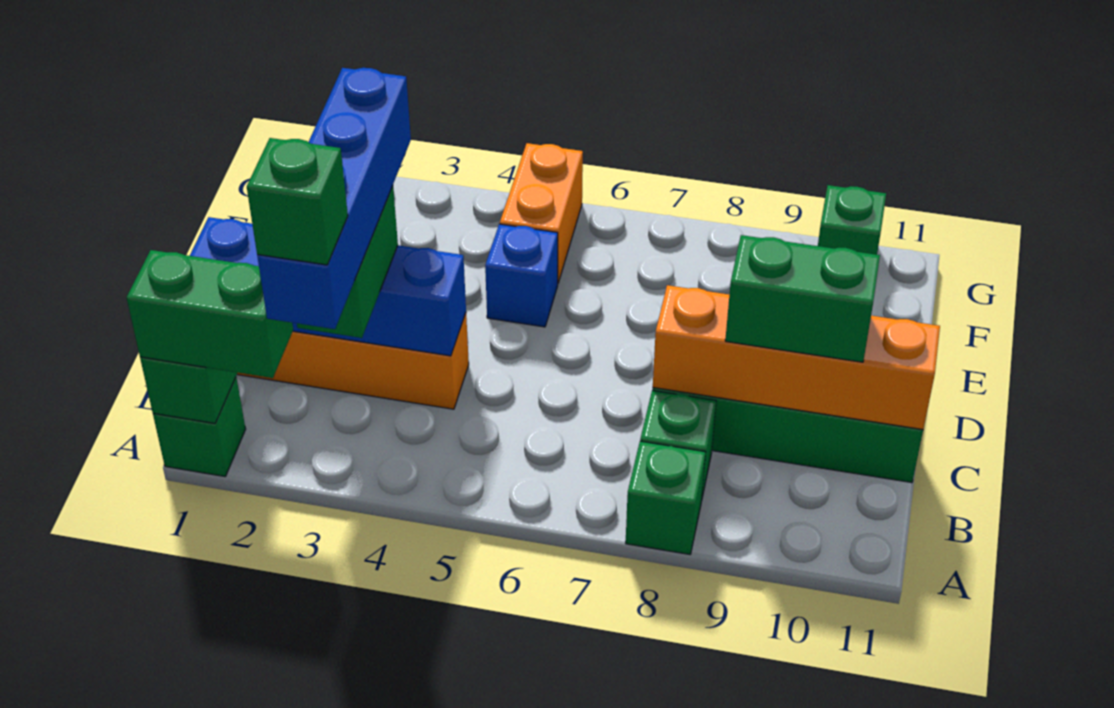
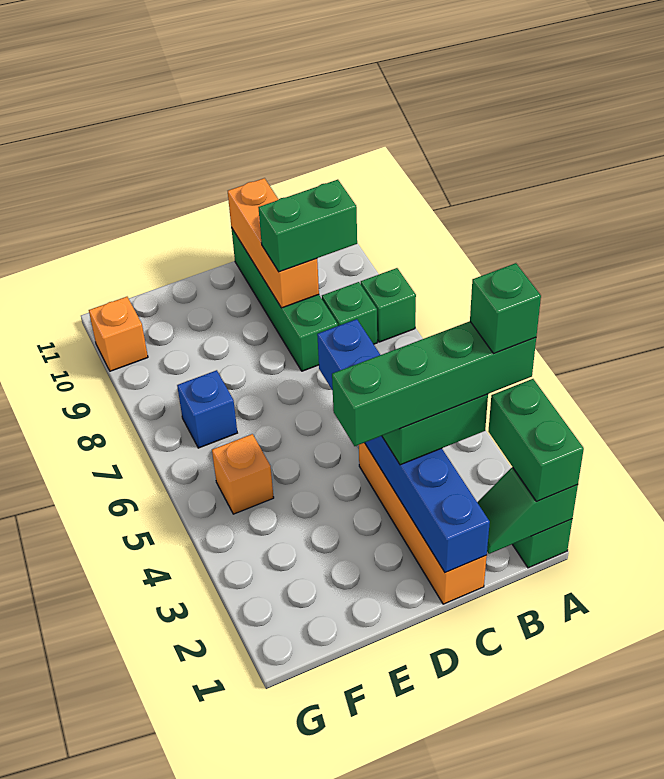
blue brick A3:D3 level 4 -> green brick A3:D3 level 4
blue brick C1:C4 level 2 -> blue brick C1:C6 level 2
orange brick C8:C11 level 2 -> orange brick C9:C11 level 2
green brick C9:C10 level 3 -> green brick B9:C9 level 3
blue brick E5 level 1 -> blue brick F7 level 1
orange brick F5:G5 level 1 -> orange brick F5 level 1
green brick G10 level 1 -> orange brick G10 level 1

